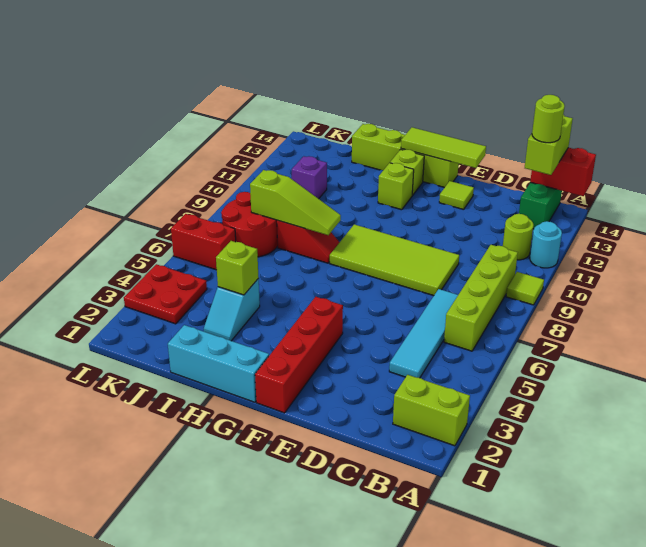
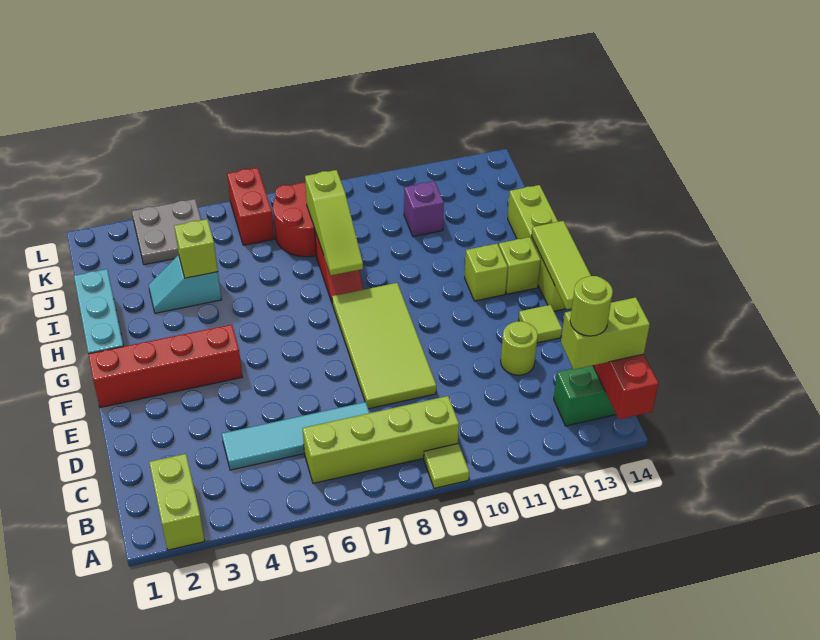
cyan round brick A11 level 1 -> none
lime round brick B11 level 1 -> lime round brick D12 level 1
red plate K3:L4 level 1 -> grey plate K3:L4 level 1

